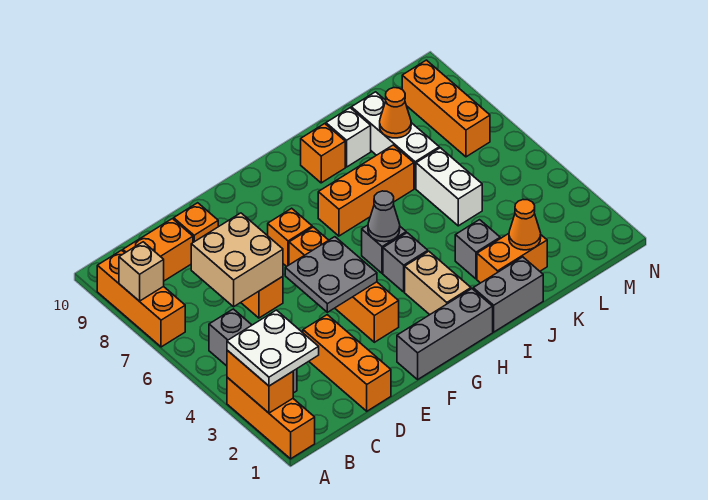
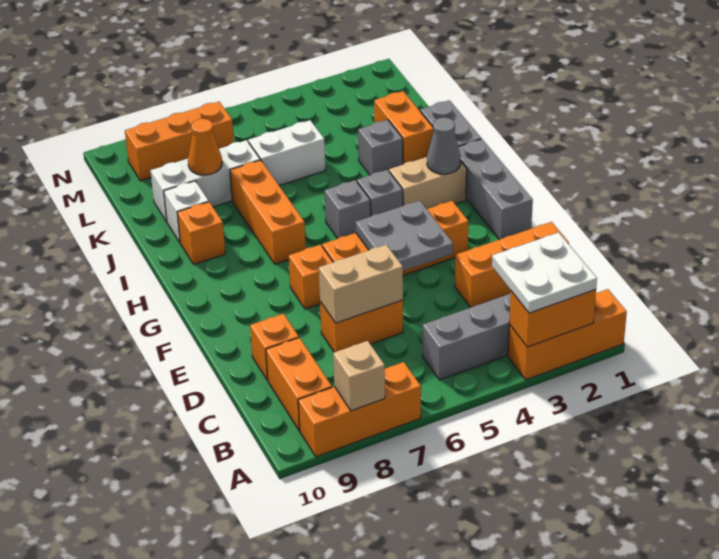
tan brick C6:D7 level 2 -> tan brick D6:D7 level 2
grey cone H5 level 2 -> grey cone H2 level 2
orange cone K2 level 2 -> none

